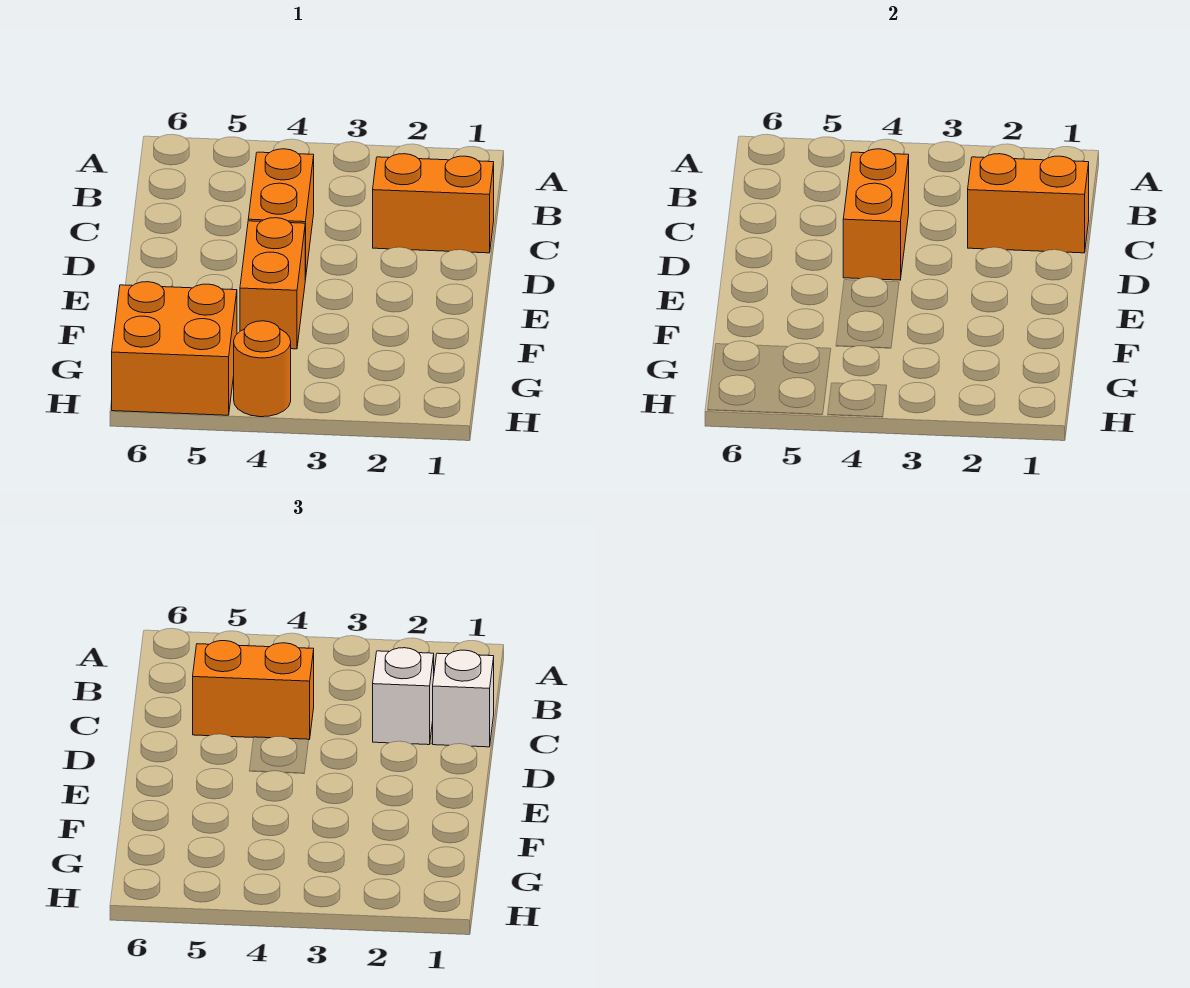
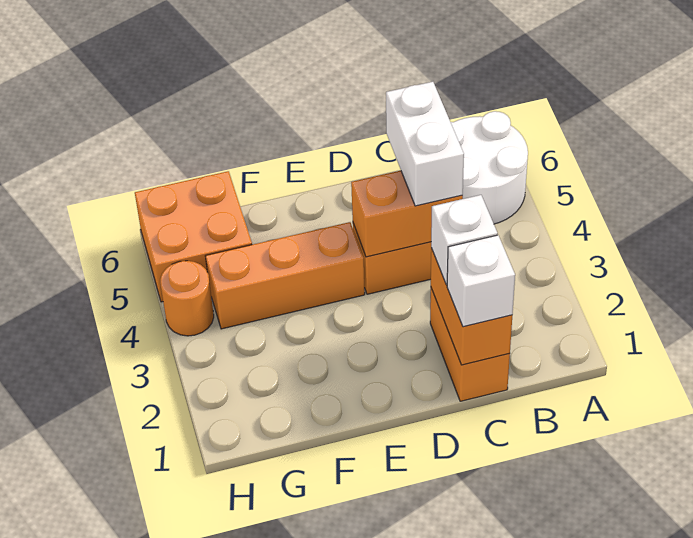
none -> white round brick A5:B6 level 1
orange brick C4:C5 level 3 -> white brick C4:C5 level 3
orange brick E4:F4 level 1 -> orange brick E4:G4 level 1

